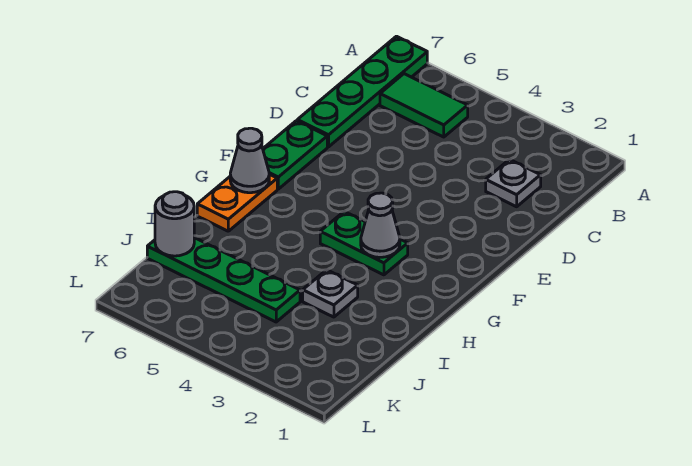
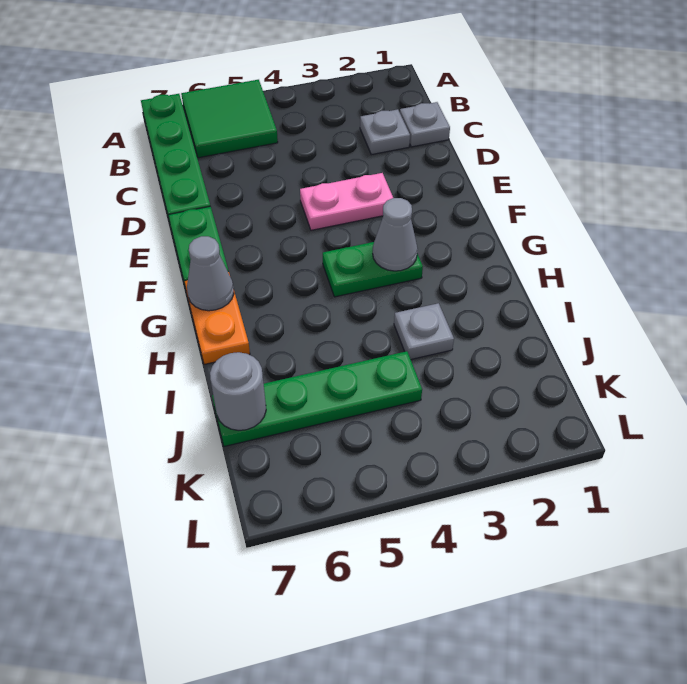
green tile B5:B6 level 1 -> green tile A5:B6 level 1
none -> grey plate C1 level 1
none -> pink plate E3:E4 level 1

